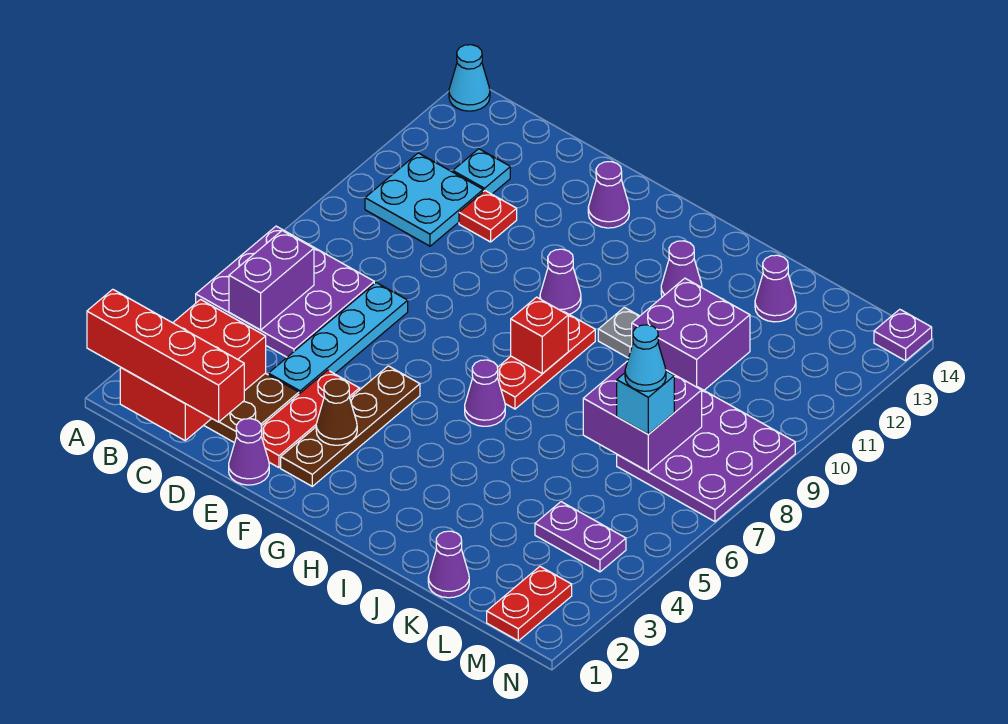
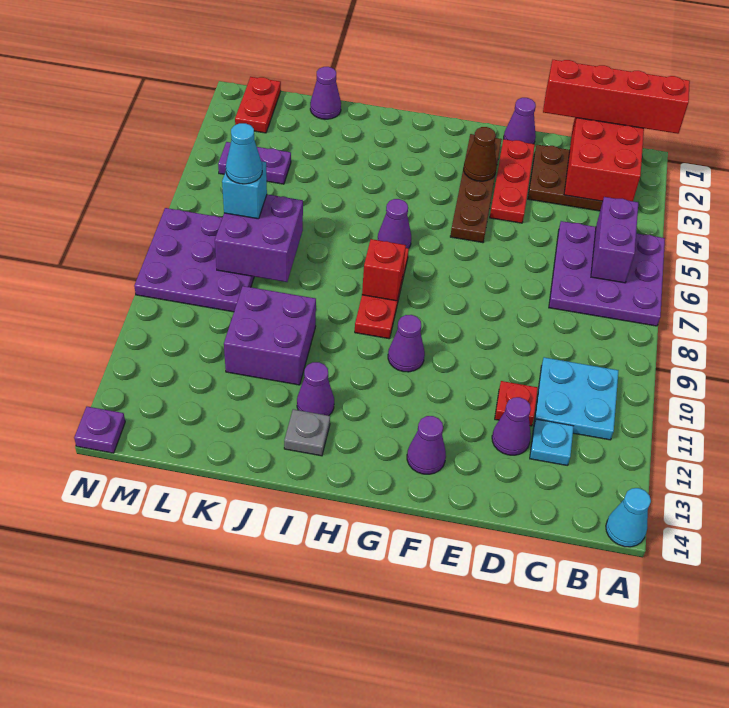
cyan plate D4:D7 level 1 -> none
grey plate I10 level 1 -> grey plate I13 level 1
purple cone K13 level 1 -> purple cone D12 level 1

